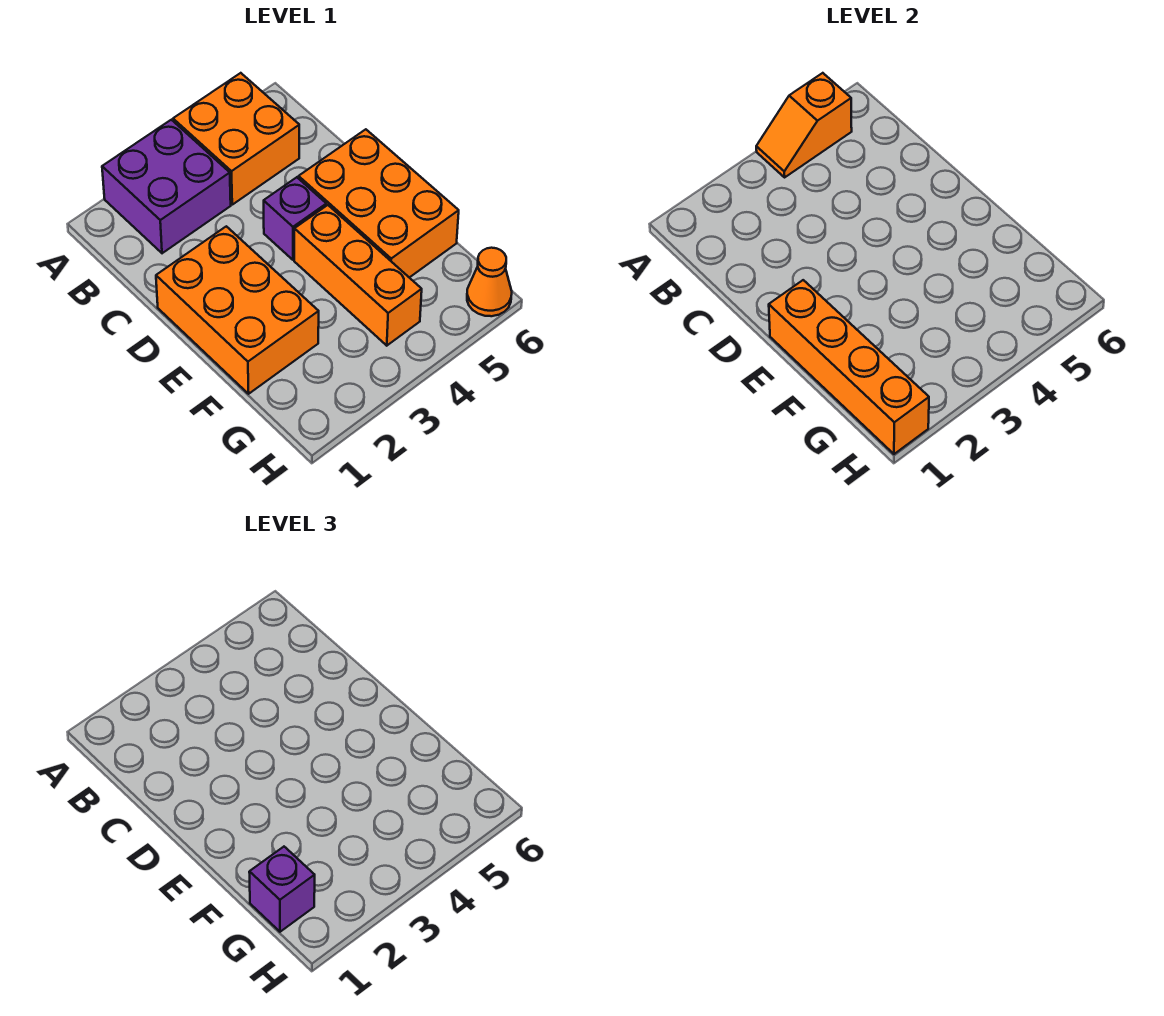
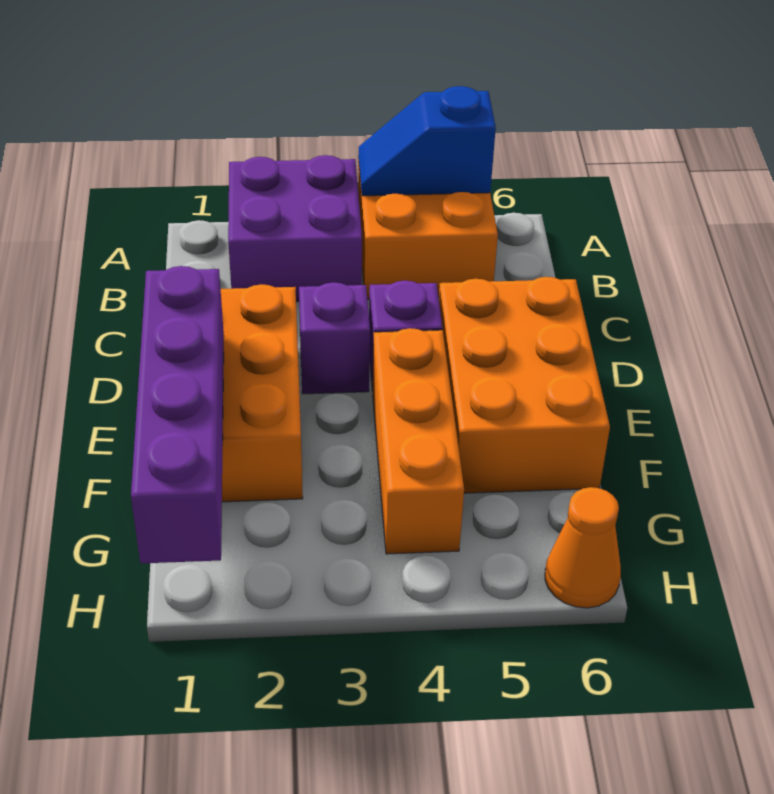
orange slope A4:A5 level 2 top 5 -> blue slope A4:A5 level 2 top 5
orange brick E1:H1 level 2 -> purple brick E1:H1 level 2
purple brick G1 level 3 -> purple brick D3 level 1

